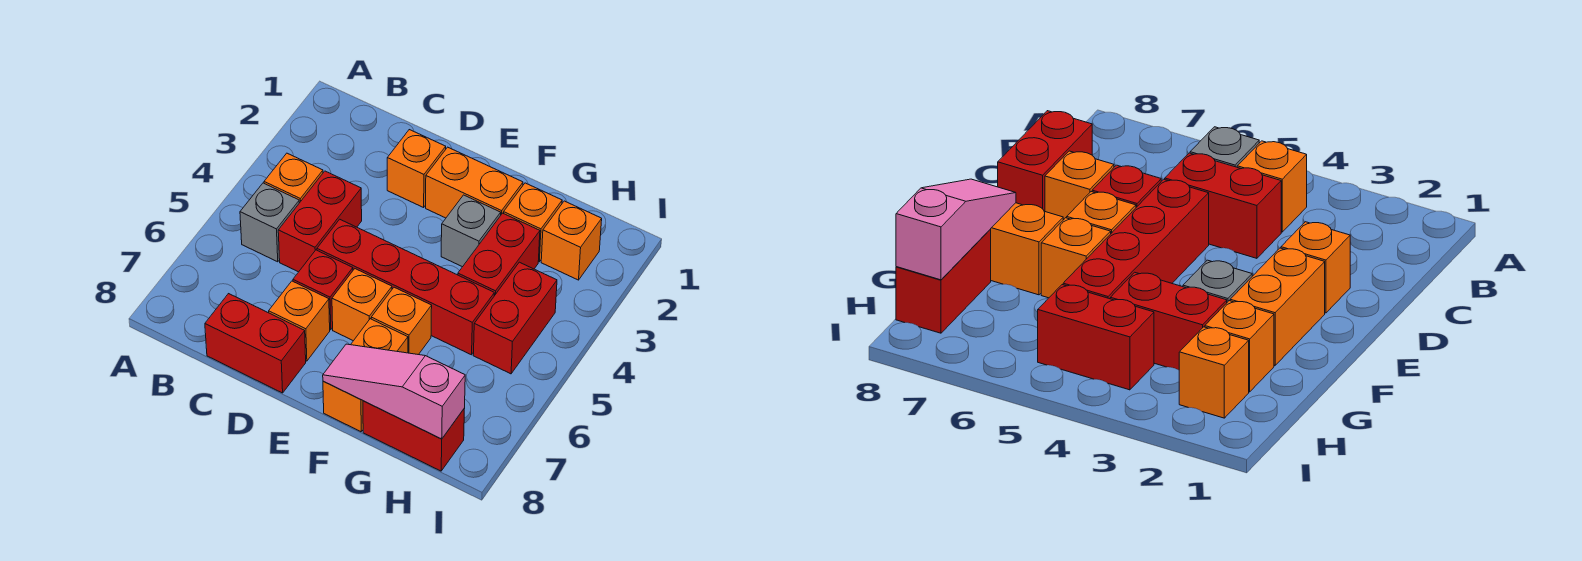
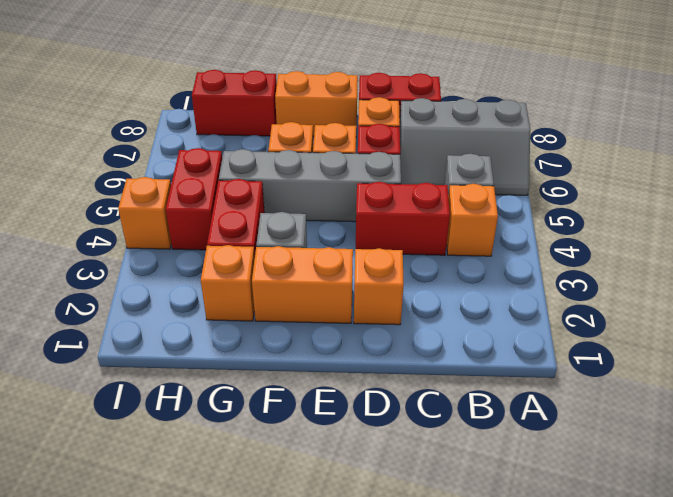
none -> grey slope A6:C7 level 1 top 7
red brick C4:C5 level 1 -> red brick C4:D4 level 1
red brick D5:G5 level 1 -> grey brick D5:G5 level 1
orange brick F7:F8 level 1 -> orange brick E8:F8 level 1
pink slope F8:H8 level 2 top H -> none
orange brick H2 level 1 -> orange brick I4 level 1

